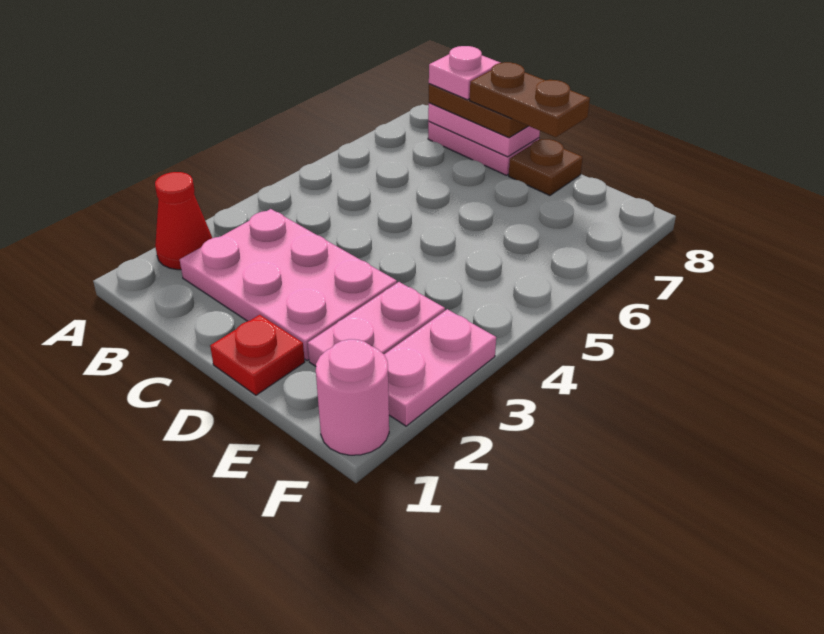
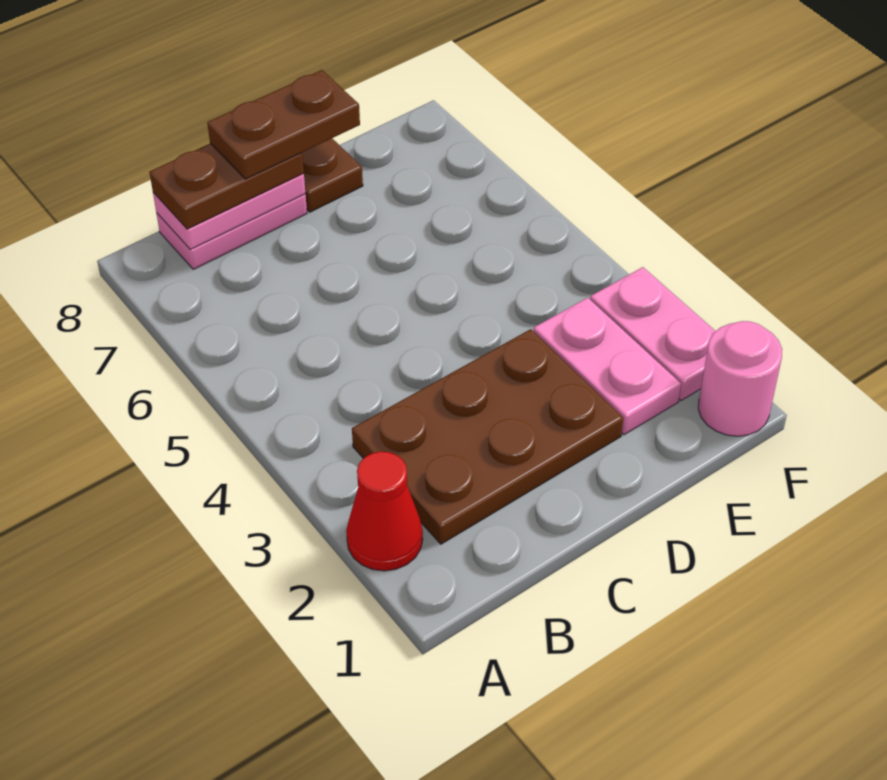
pink plate B2:D3 level 1 -> brown plate B2:D3 level 1
pink plate B8 level 4 -> none
red plate D1 level 1 -> none

